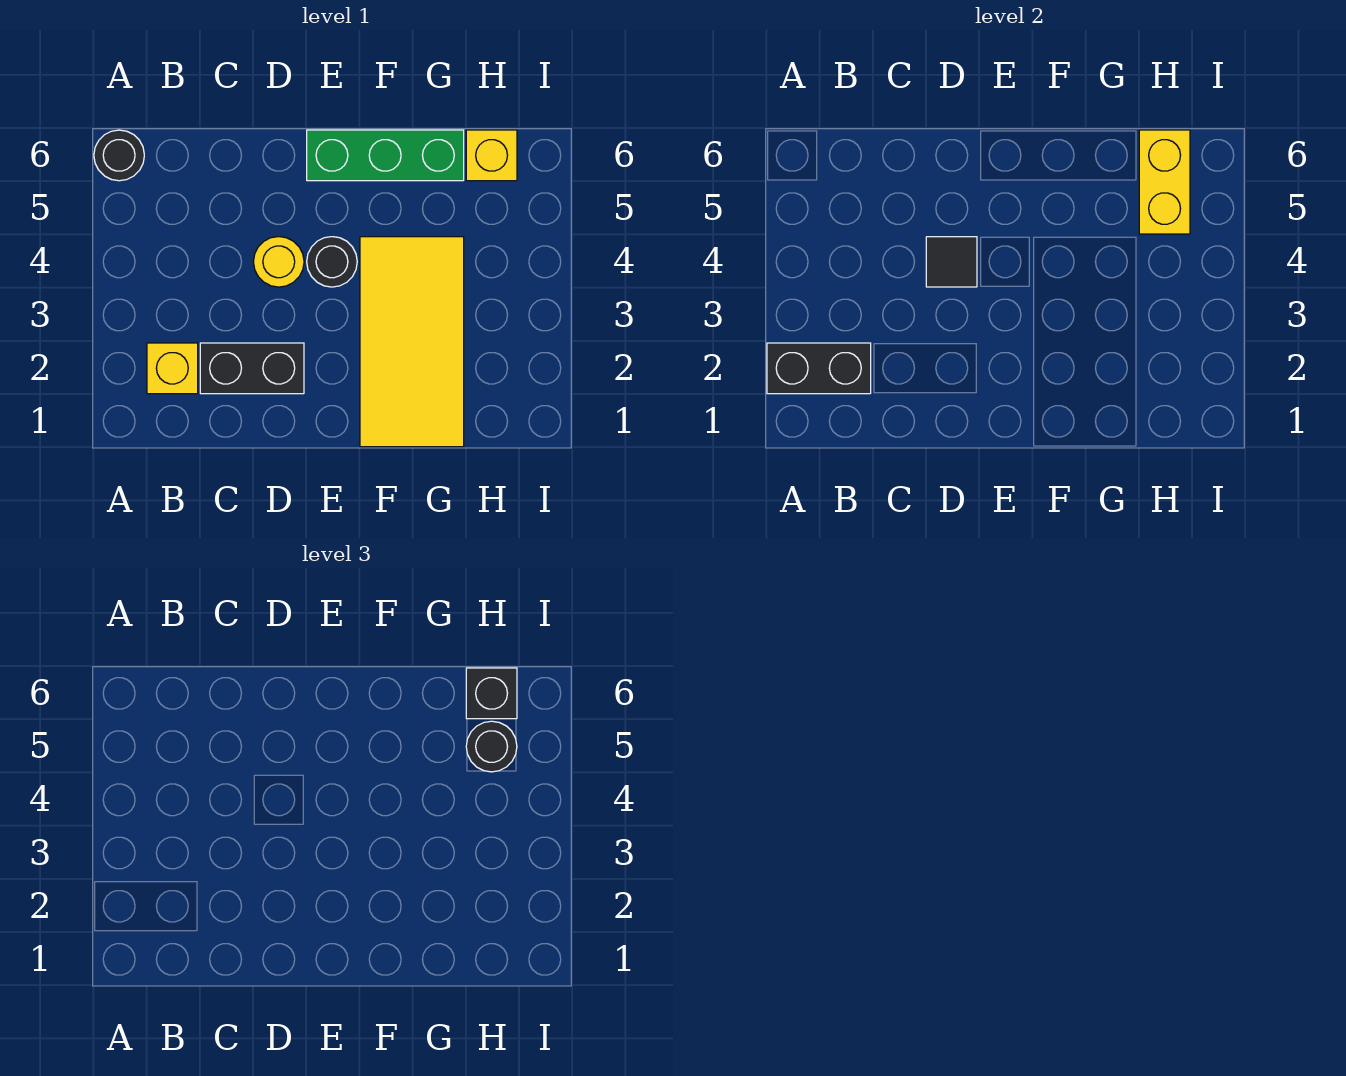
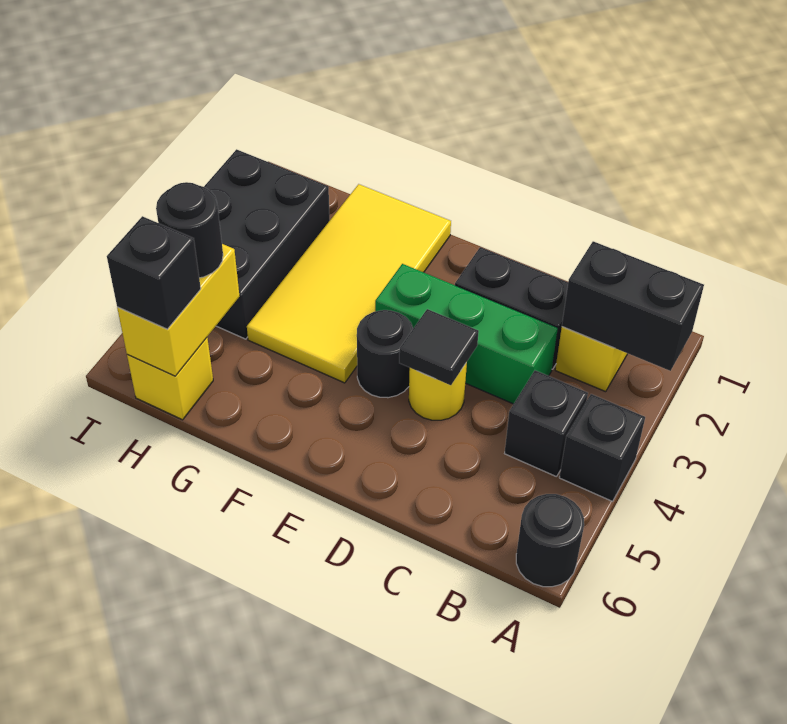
none -> black brick A4 level 1
none -> black brick B4 level 1
green brick E6:G6 level 1 -> green brick C3:E3 level 1
none -> black brick H2:I4 level 1

